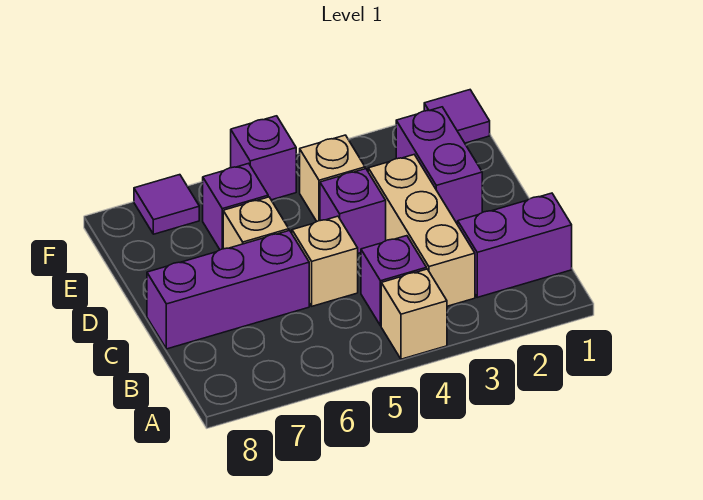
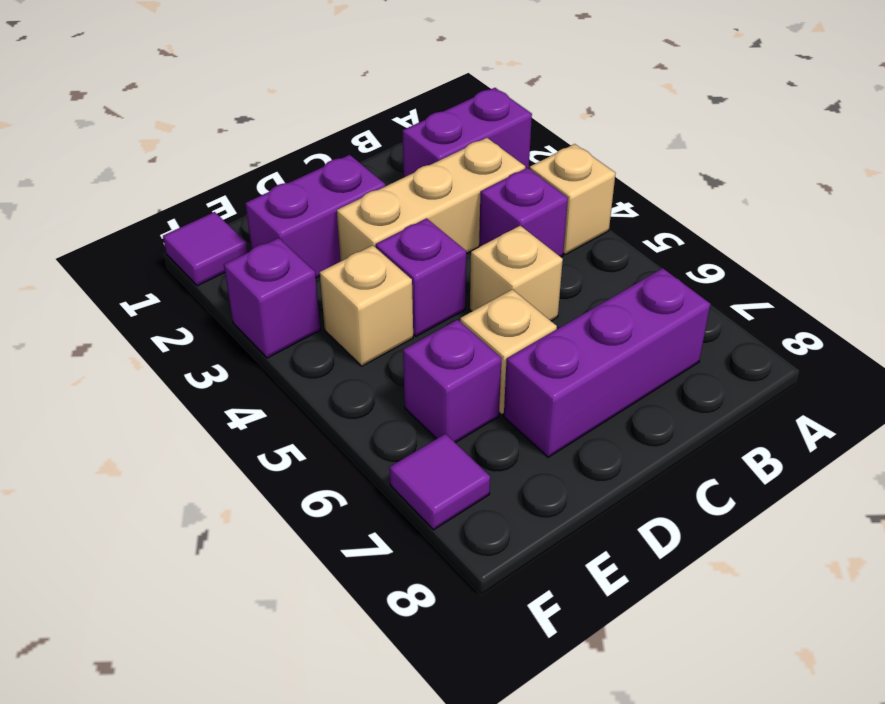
purple brick B1:B2 level 1 -> purple brick A2:B2 level 1
purple brick C6:C8 level 1 -> purple brick B7:D7 level 1
purple brick F5 level 1 -> purple brick F3 level 1

